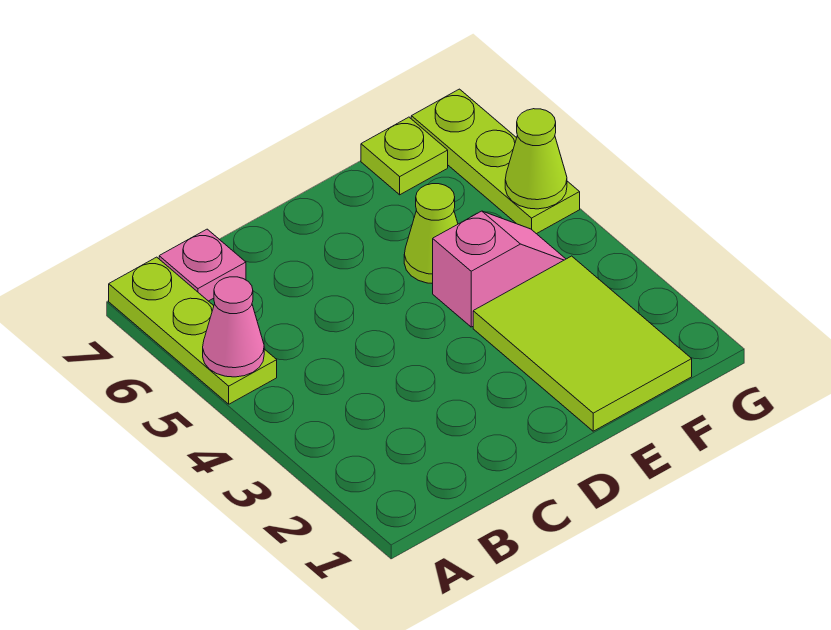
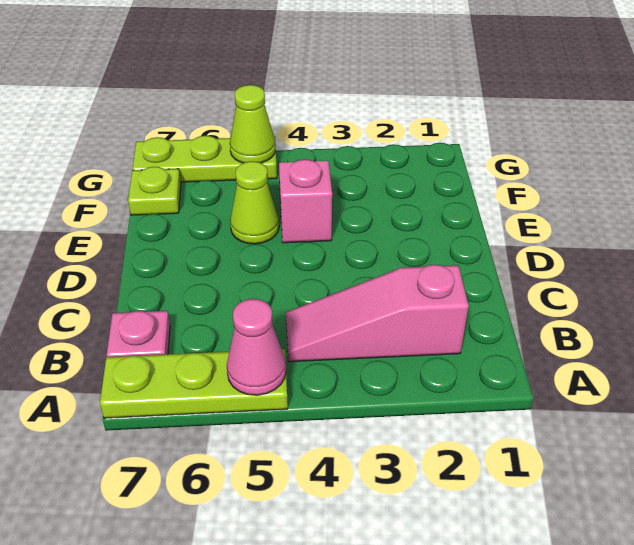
none -> pink slope B2:B4 level 1 top 2
lime tile E1:F3 level 1 -> none

